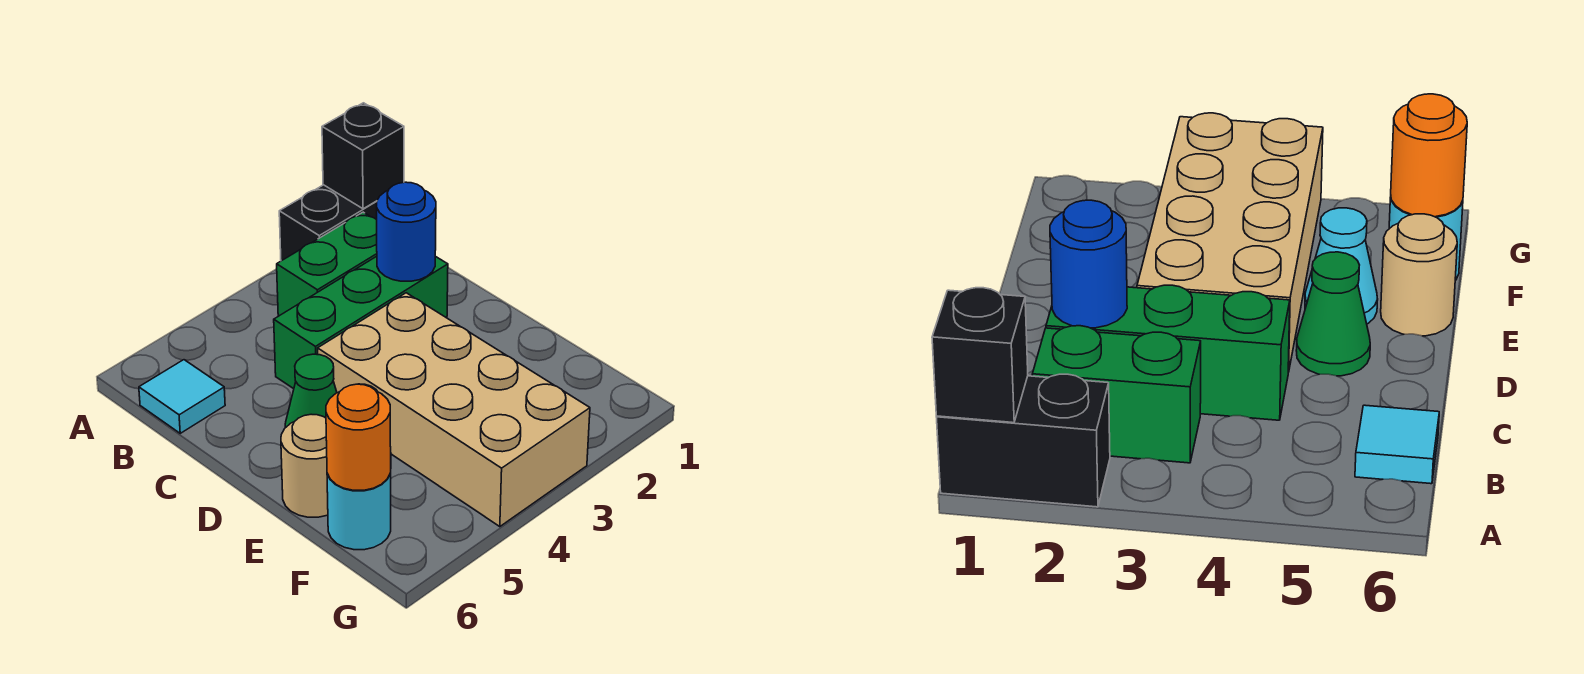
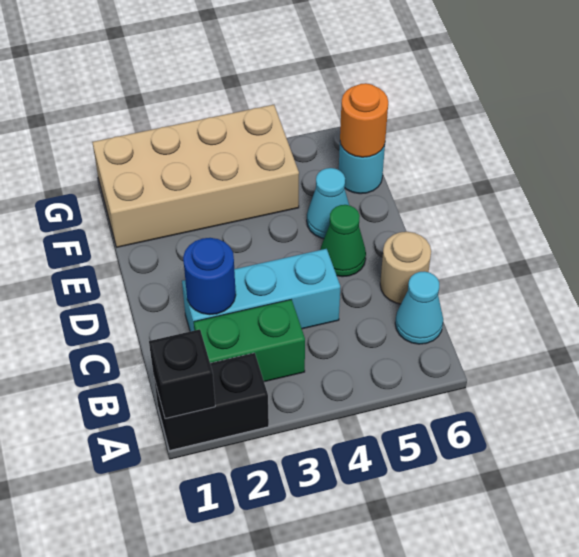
cyan tile B6 level 1 -> cyan cone B6 level 1
green brick C2:C4 level 1 -> cyan brick C2:C4 level 1
tan brick D3:G4 level 1 -> tan brick F1:G4 level 1
tan round brick E6 level 1 -> tan round brick C6 level 1

